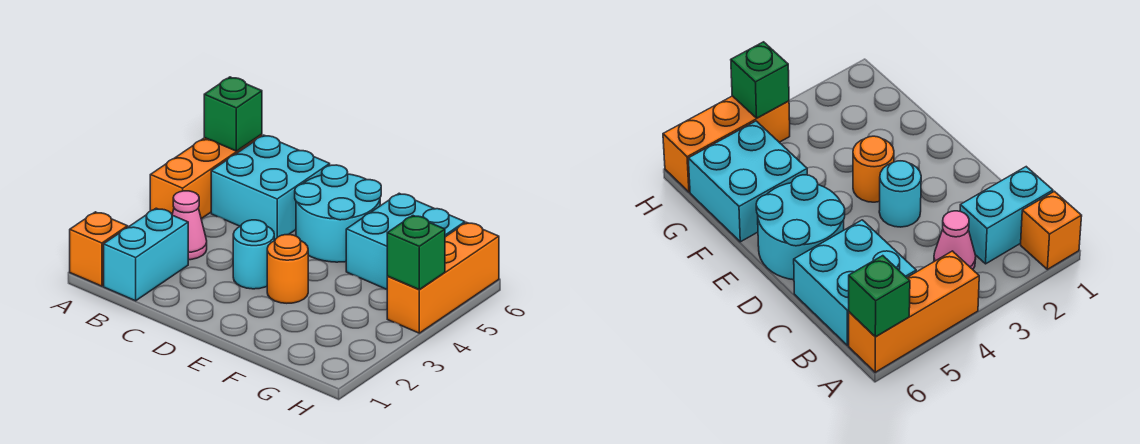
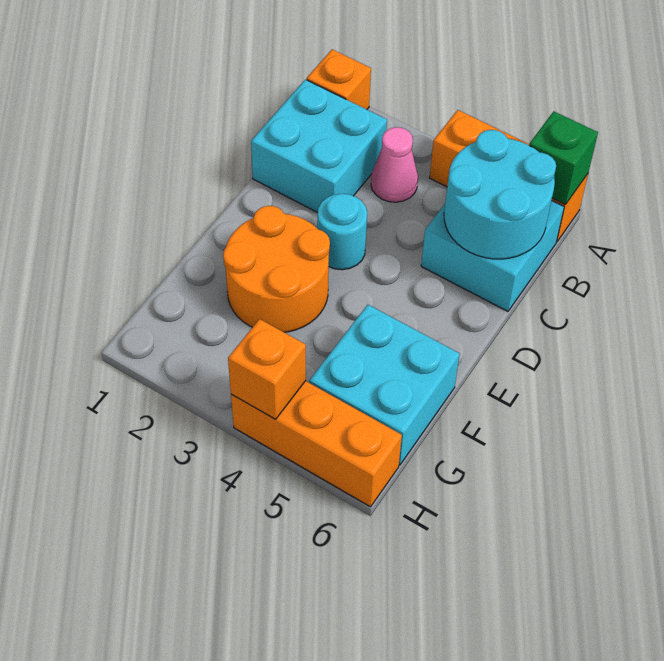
cyan brick B1:B2 level 1 -> cyan brick B1:C2 level 1
cyan round brick D5:E6 level 1 -> cyan round brick B5:C6 level 2
orange round brick E3 level 1 -> orange round brick E2:F3 level 1
green brick H4 level 2 -> orange brick H4 level 2

